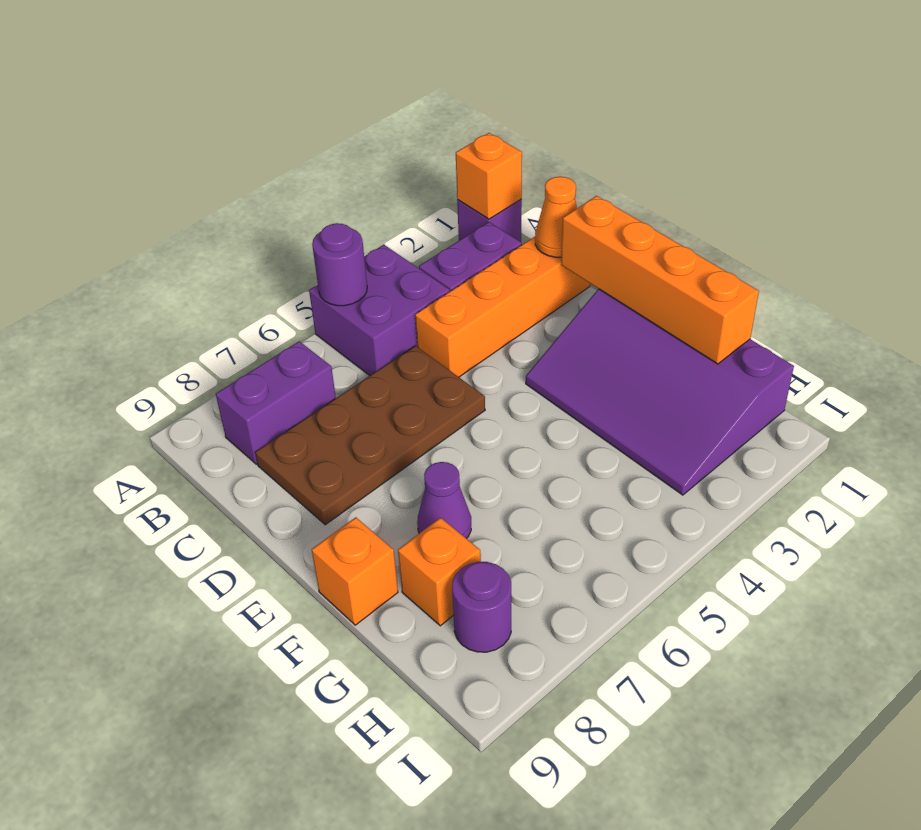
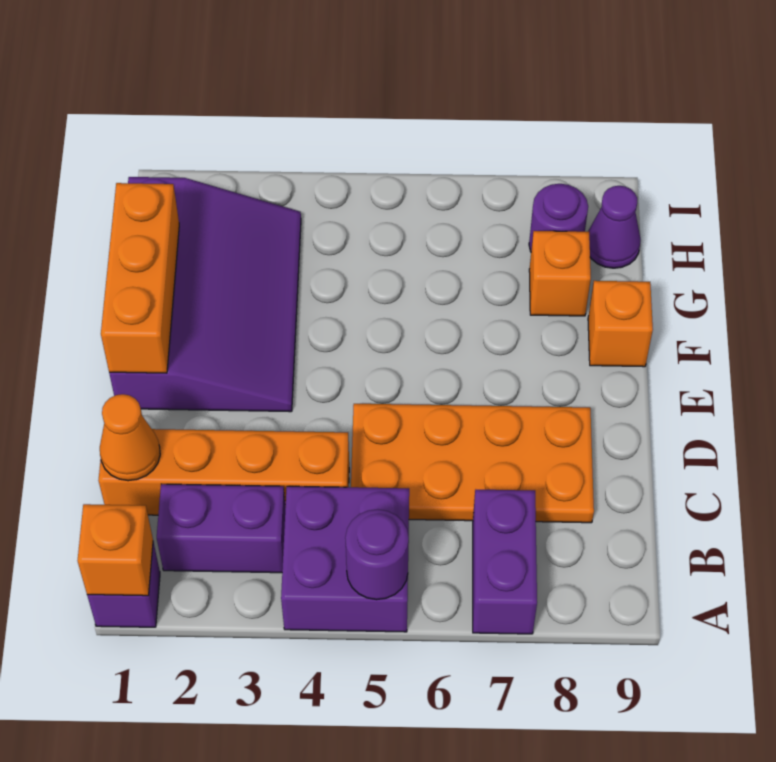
purple brick B7:B8 level 1 -> purple brick A7:B7 level 1
brown plate C5:D8 level 1 -> orange plate C5:D8 level 1
orange brick D1:G1 level 2 -> orange brick E1:G1 level 2
purple cone F7 level 1 -> purple cone H9 level 1

